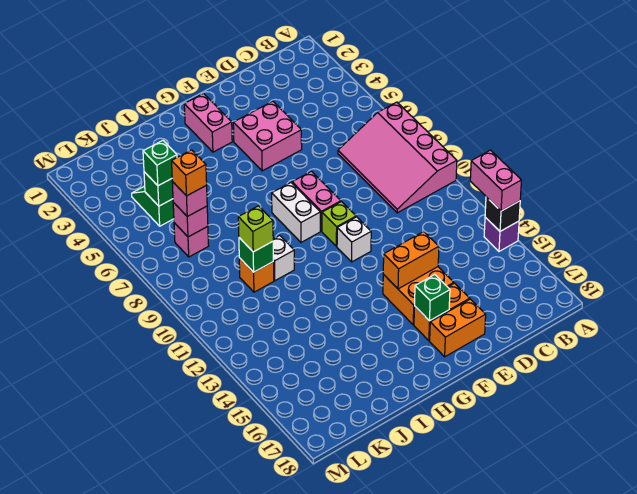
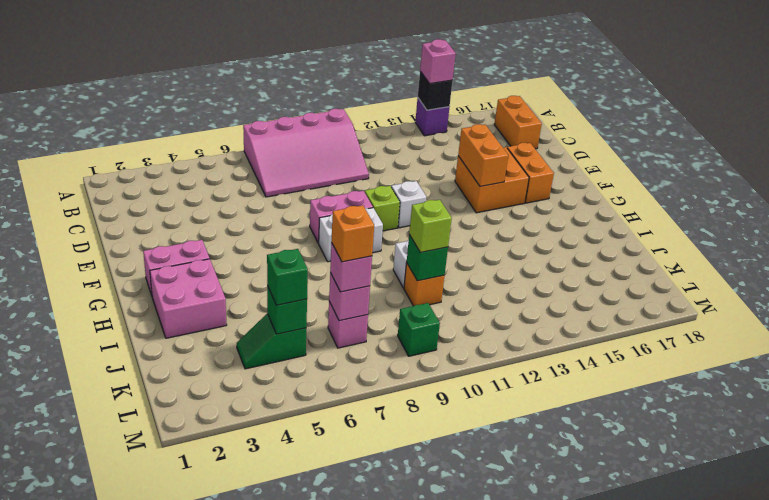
pink brick A13:A14 level 3 -> pink brick A14 level 3
pink brick E4:F5 level 1 -> pink brick H2:I3 level 1
orange brick E17:F17 level 1 -> orange brick B17:C17 level 1
green brick F16 level 2 -> green brick L9 level 1

